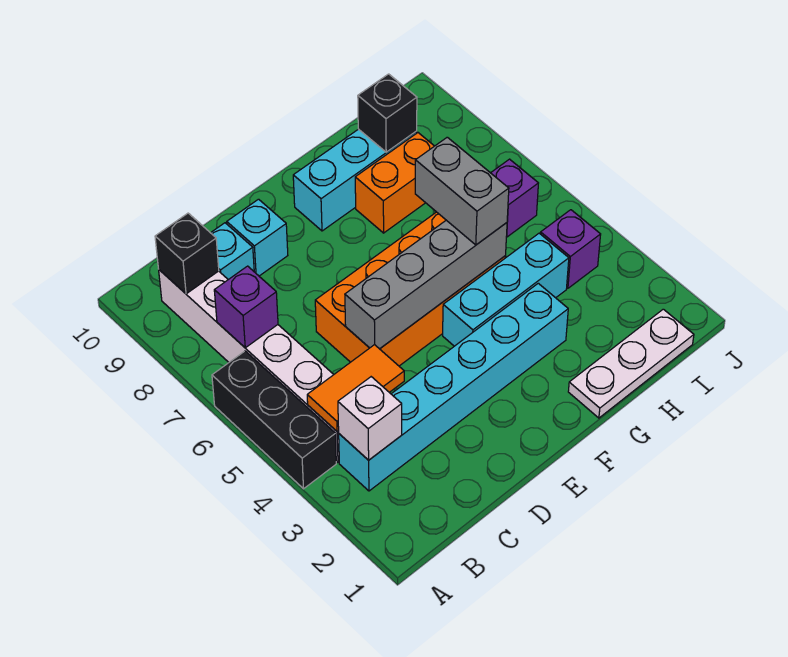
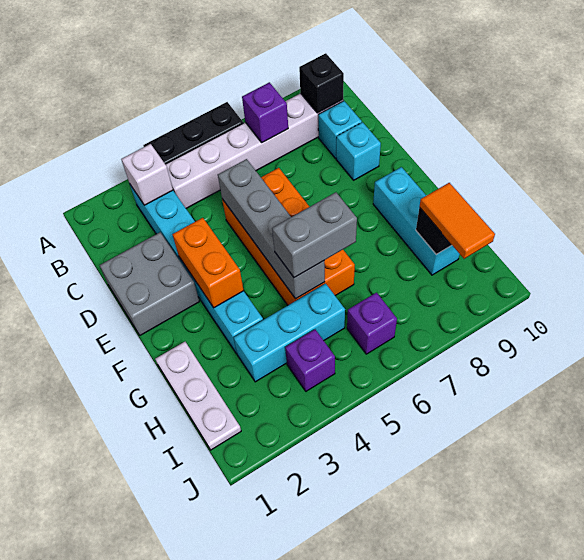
orange tile B4:C4 level 2 -> orange tile H9:I9 level 3
none -> grey brick D1:E2 level 1
cyan brick F4:H4 level 1 -> cyan brick H3:H5 level 1
orange brick G8:H8 level 1 -> orange brick E3:F3 level 2

